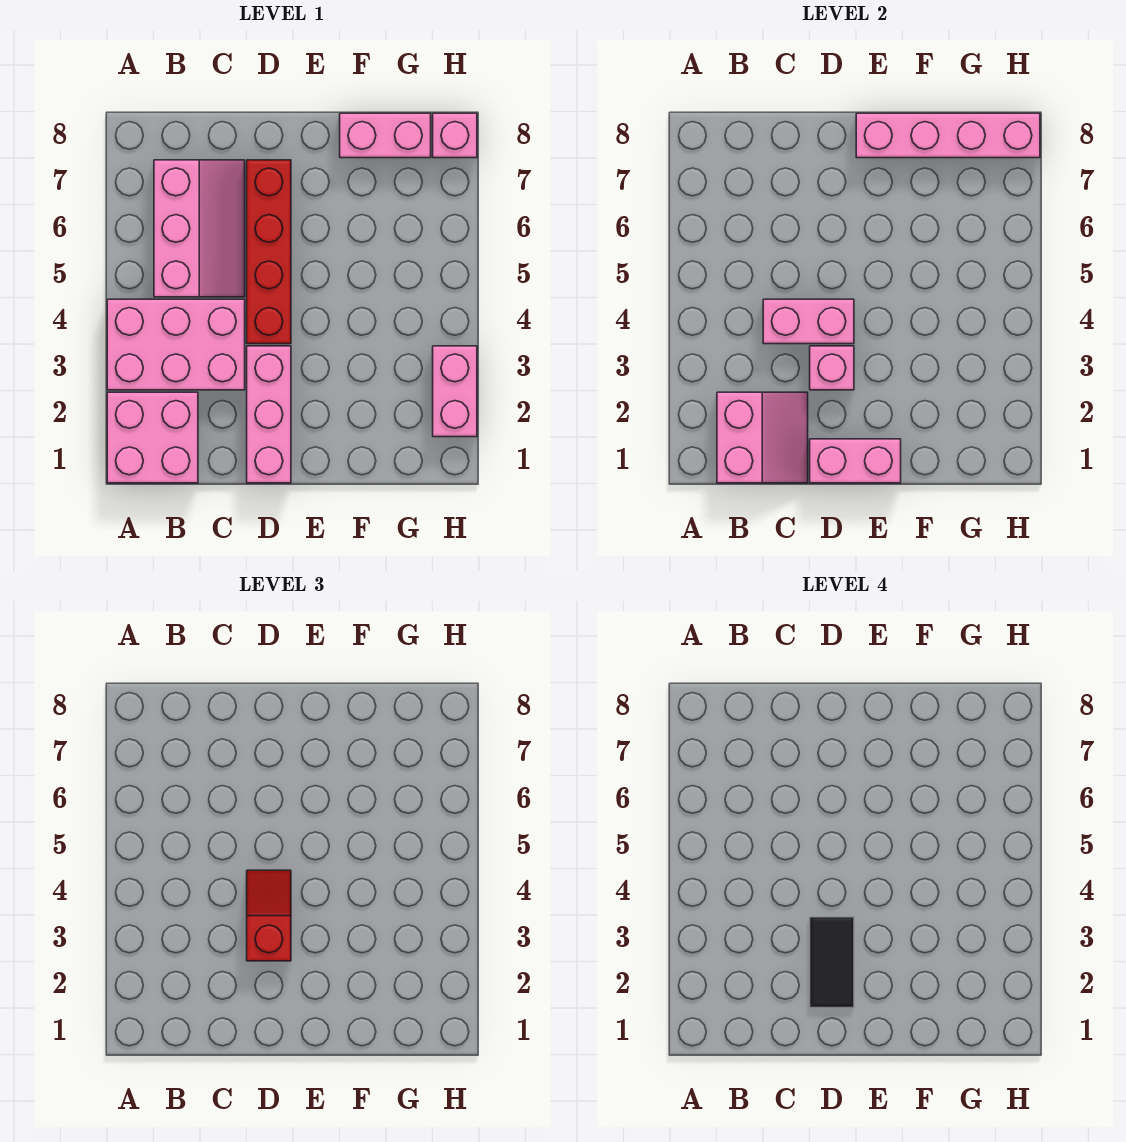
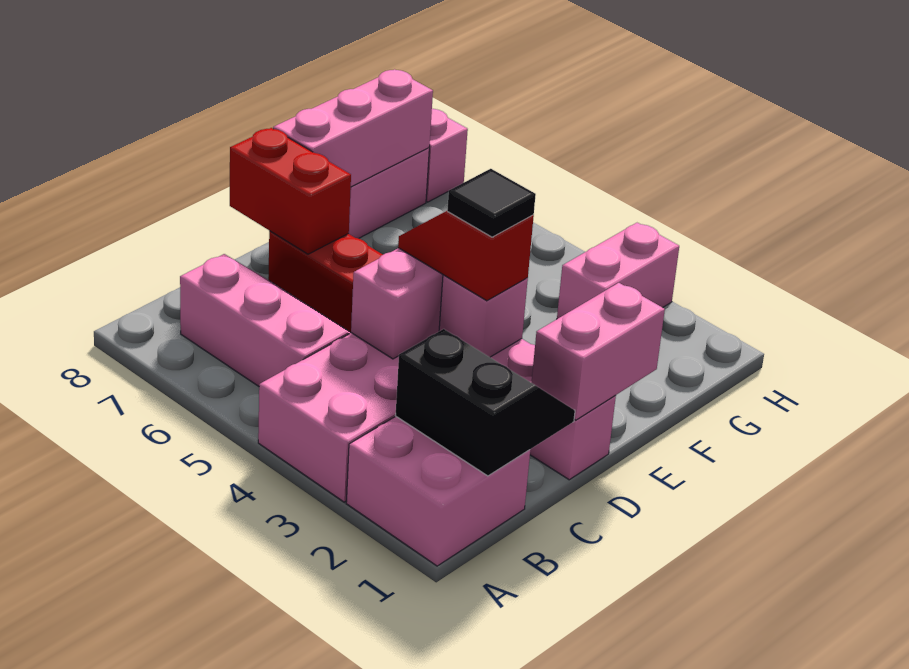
pink slope B1:C2 level 2 top B -> black slope B1:C2 level 2 top B
black tile D2:D3 level 4 -> black tile D3 level 4
none -> red brick D7:D8 level 2
pink brick E8:H8 level 2 -> pink brick E8:G8 level 2
pink brick H2:H3 level 1 -> pink brick G3:H3 level 1

